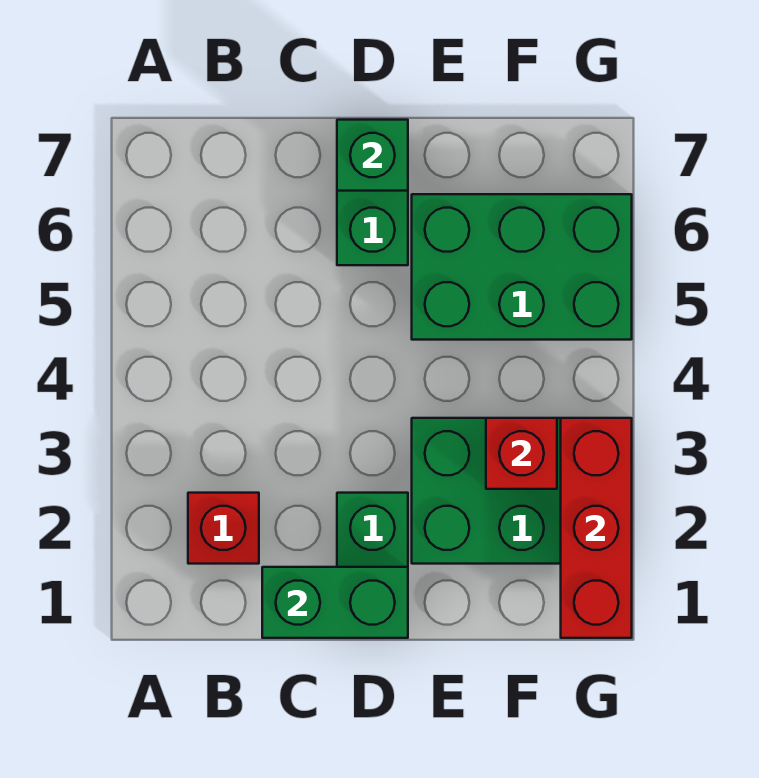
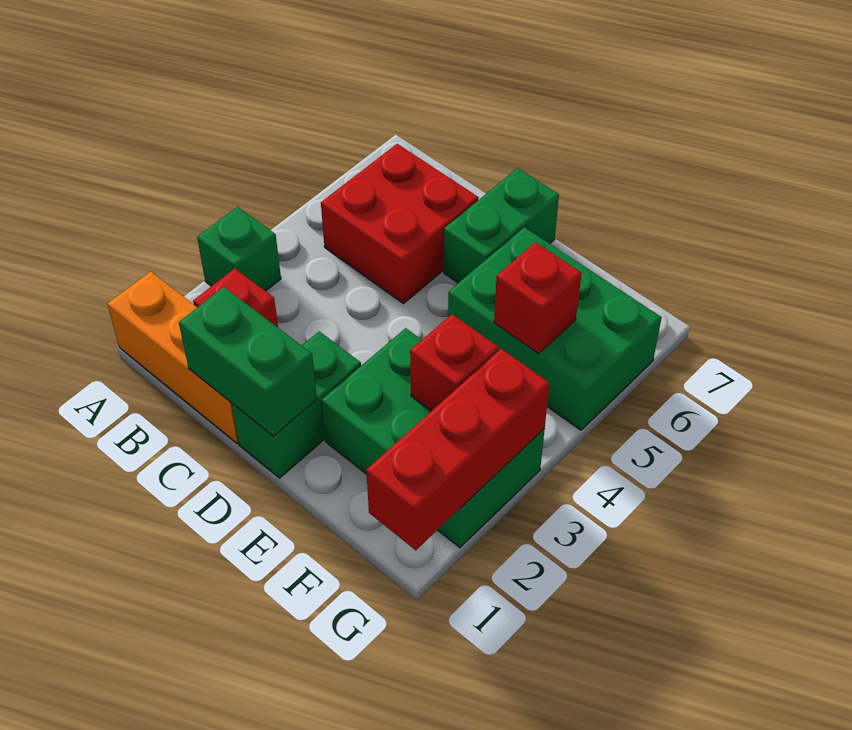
none -> orange brick A1:C1 level 1
none -> red brick B5:C6 level 1
green brick D7 level 2 -> green brick A3 level 1
none -> red brick F5 level 2

